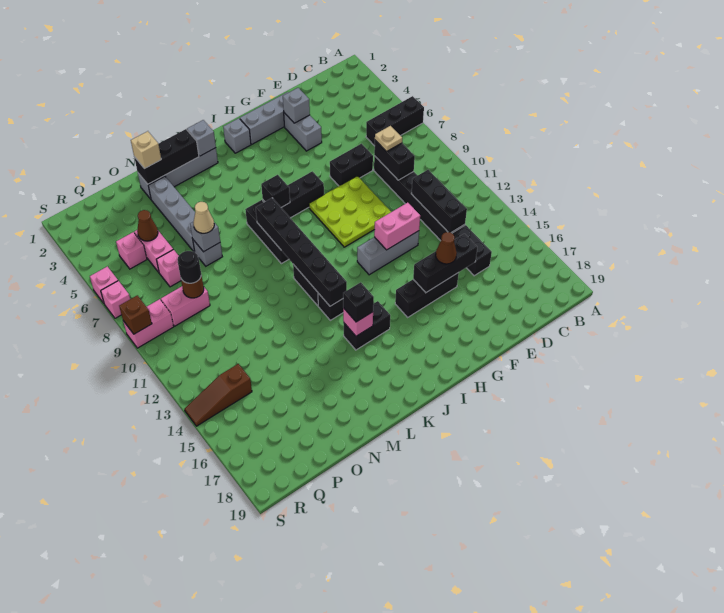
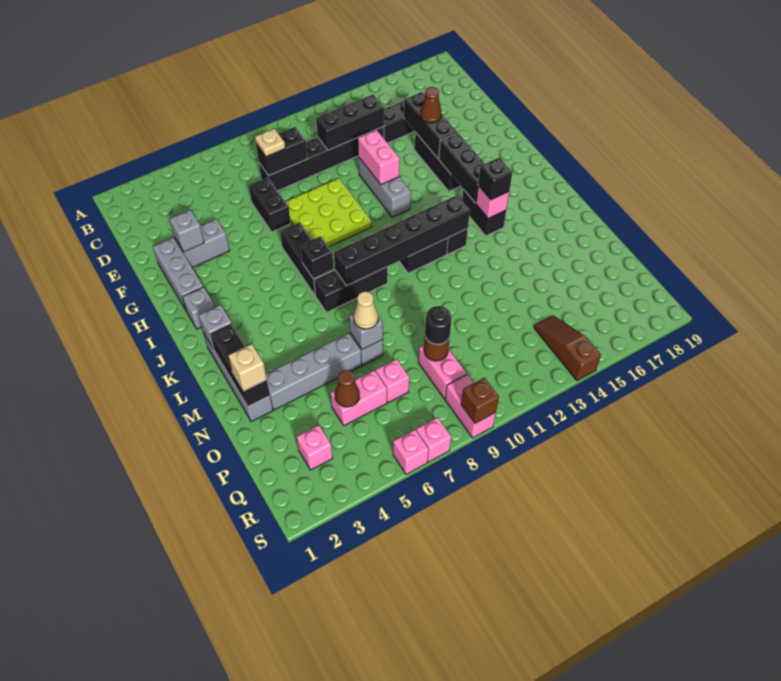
black brick A6:C6 level 1 -> black brick H15:J15 level 2
pink brick Q5 level 1 -> pink brick Q3 level 1
brown slope Q14:S14 level 1 top Q -> brown slope Q14:S14 level 1 top S

